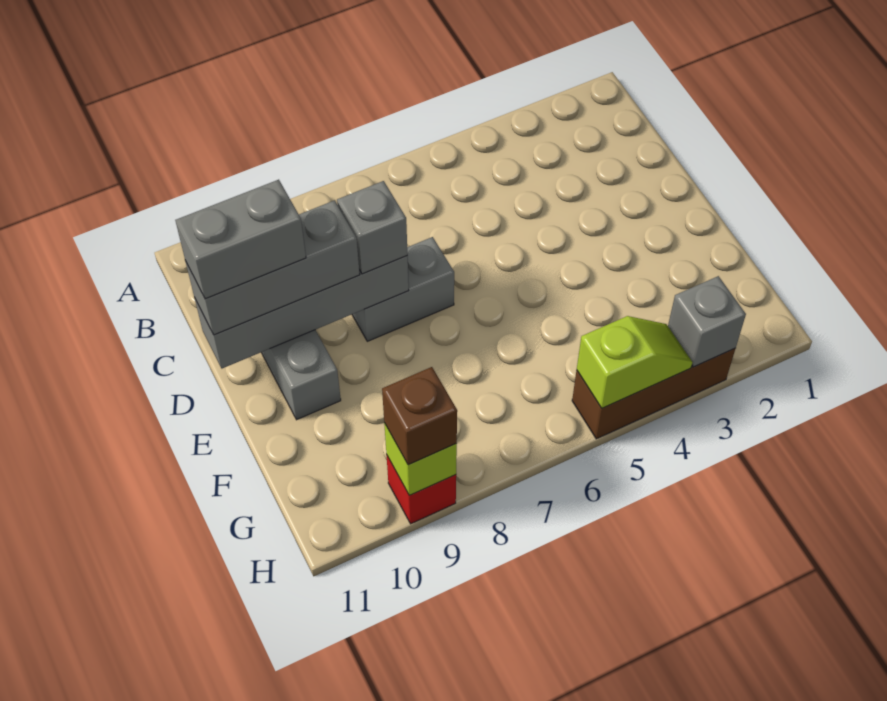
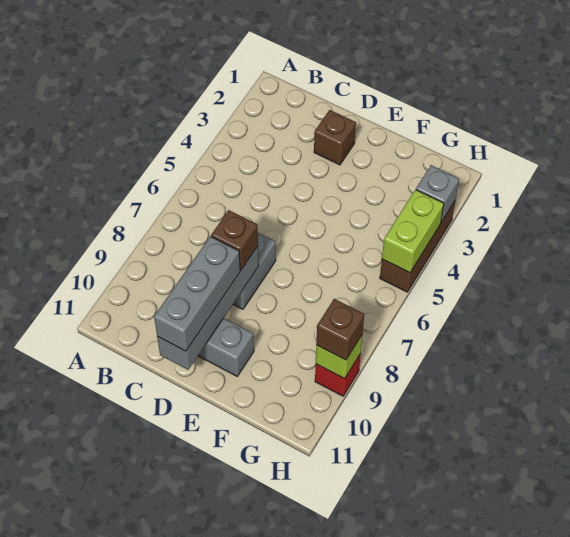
none -> brown brick D2 level 1
grey brick D8 level 3 -> brown brick D8 level 3
grey brick D10:D11 level 4 -> none
lime slope H4:H5 level 2 top 5 -> lime brick H4:H5 level 2

